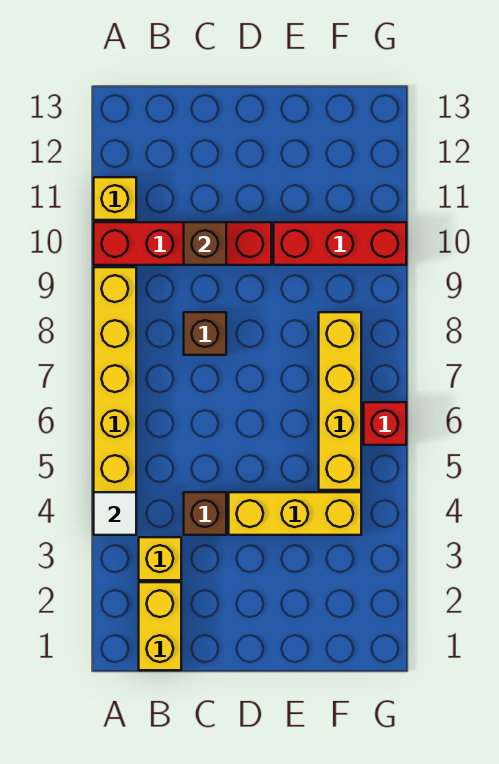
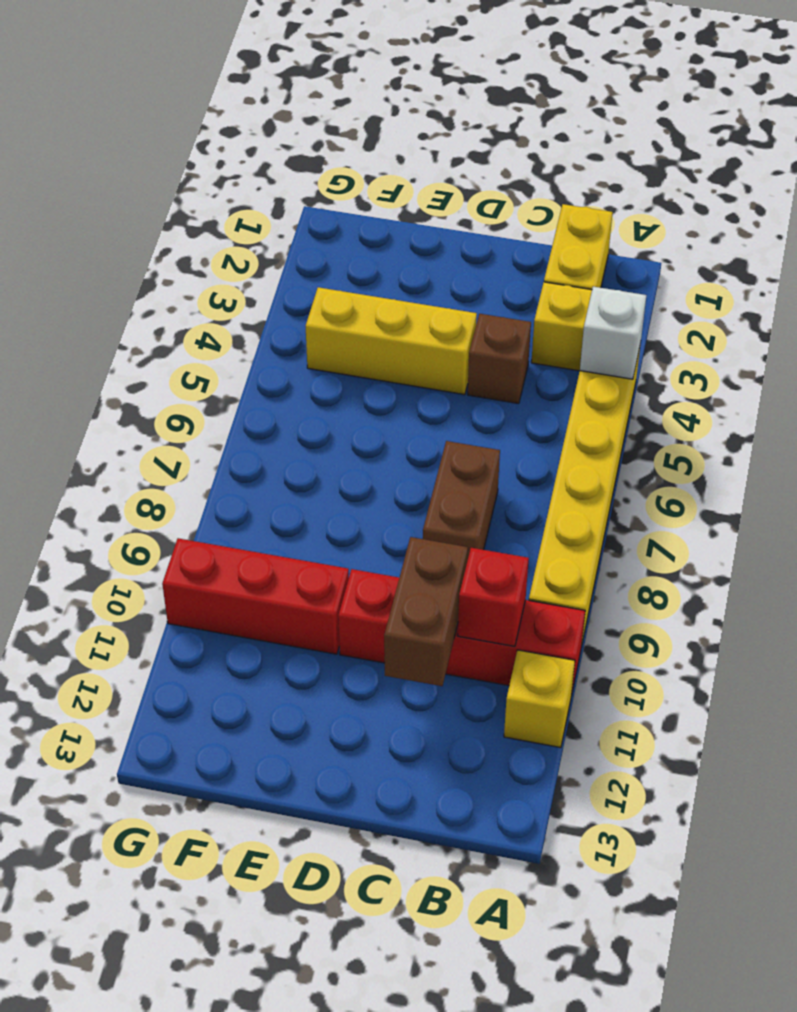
white tile A4 level 2 -> white brick A4 level 2
brown brick C8 level 1 -> brown brick C7:C8 level 1
brown brick C10 level 2 -> brown brick C10:C11 level 2
yellow brick F5:F8 level 1 -> none
red brick G6 level 1 -> red brick B10 level 2

